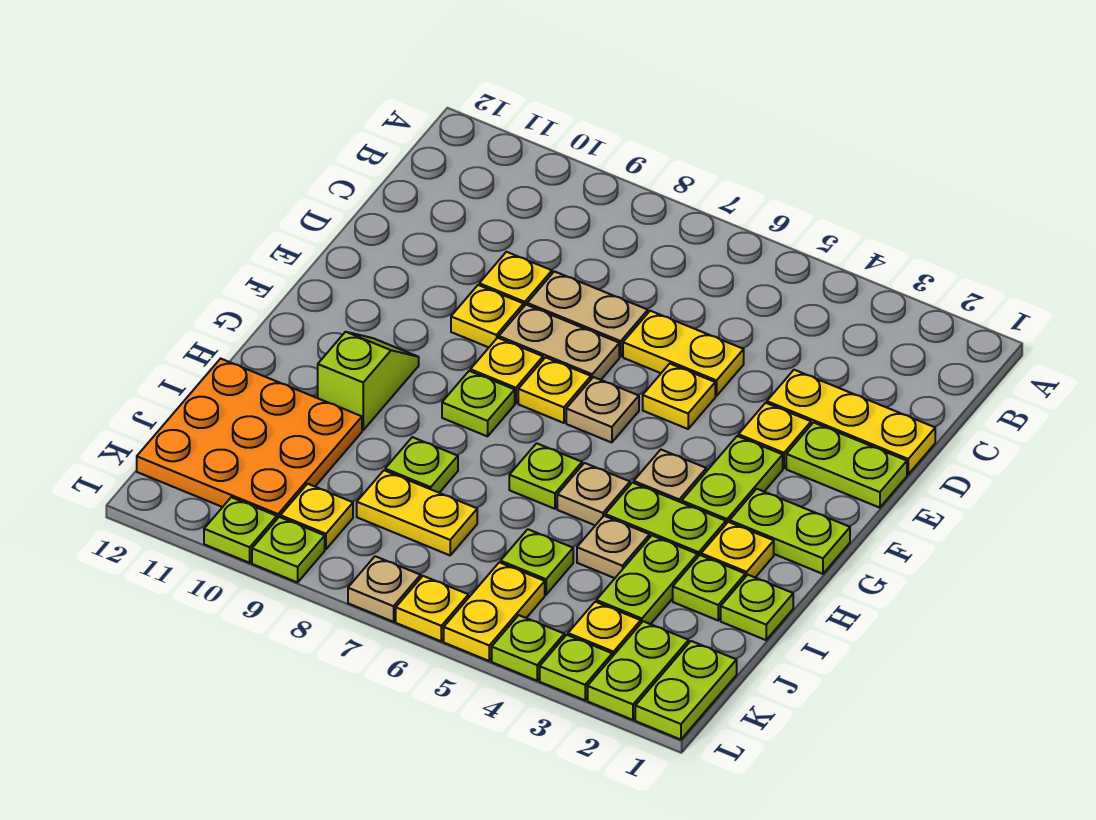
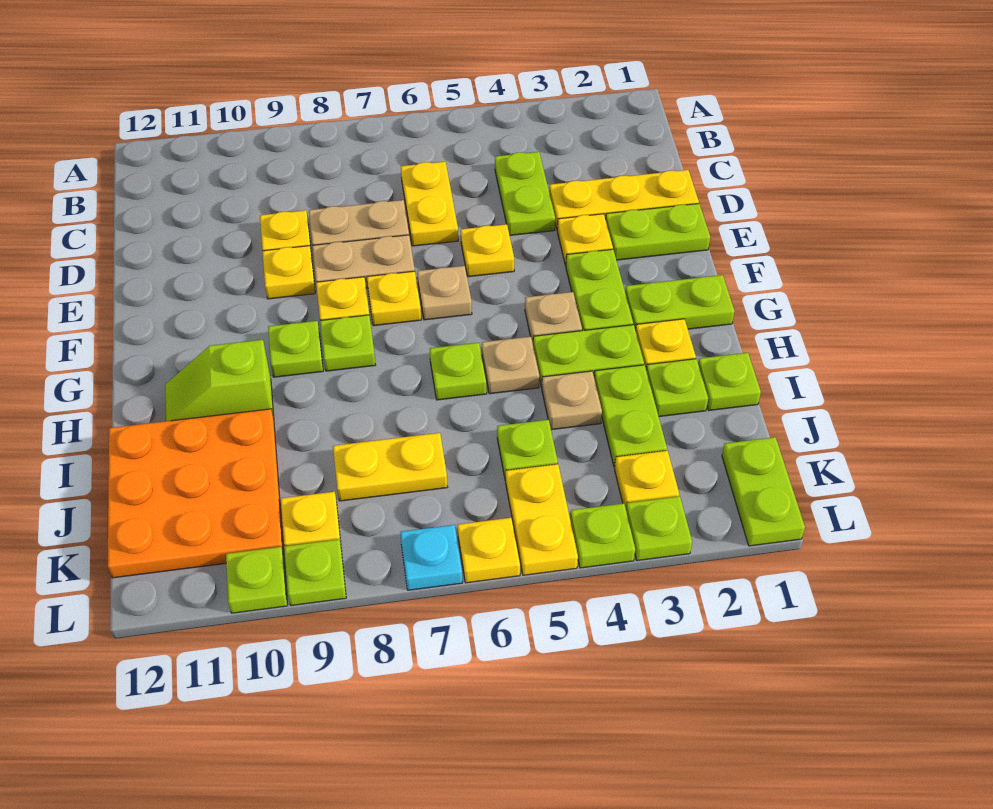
yellow plate D5:D6 level 1 -> yellow plate C6:D6 level 1
lime slope G10:H10 level 1 top H -> lime slope H10:H11 level 1 top 10
lime plate I8 level 1 -> lime plate G9 level 1
lime plate K2:L2 level 1 -> lime plate C4:D4 level 1
tan plate L7 level 1 -> cyan plate L7 level 1

